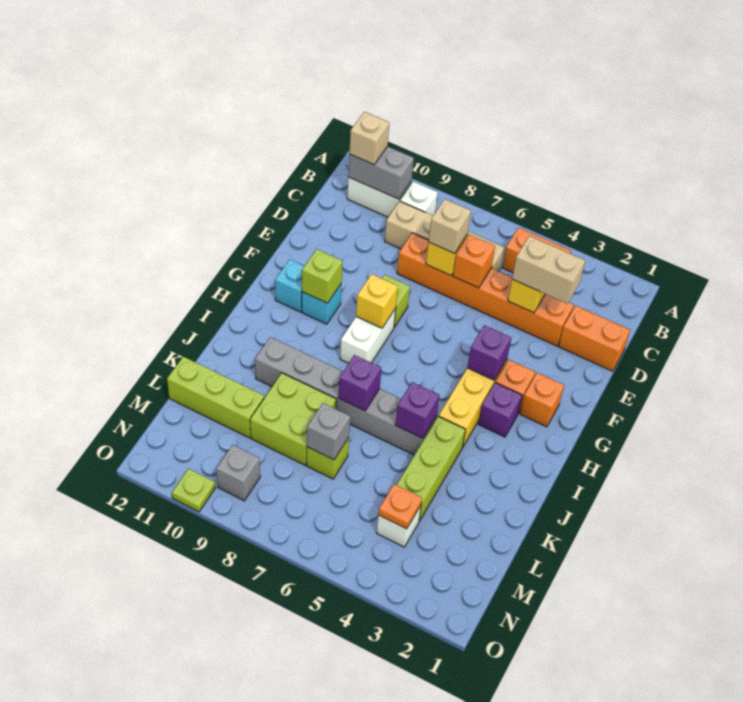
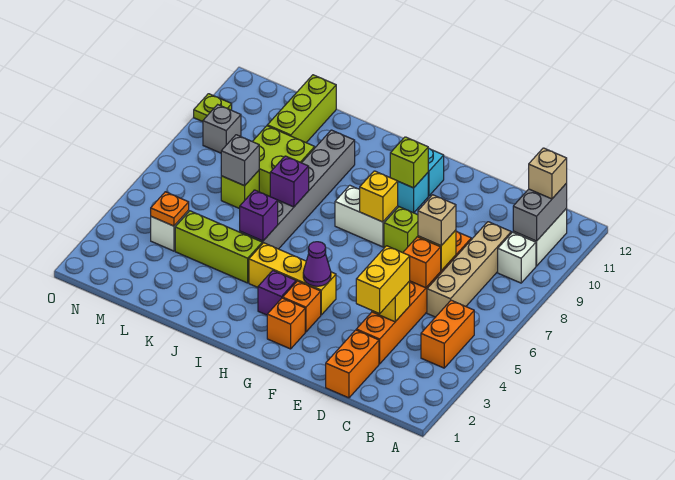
tan brick D3:D4 level 3 -> yellow brick D3:D4 level 3
purple brick G4 level 2 -> purple cone G4 level 2

